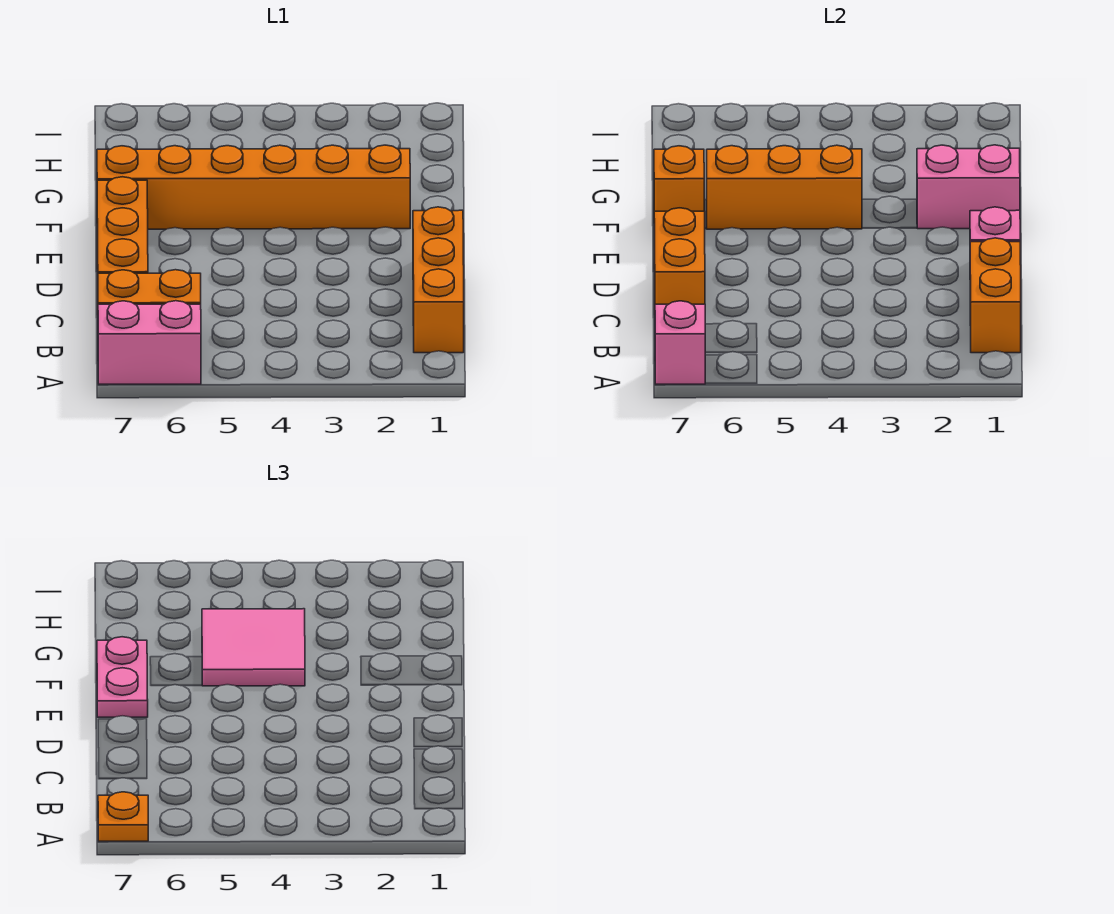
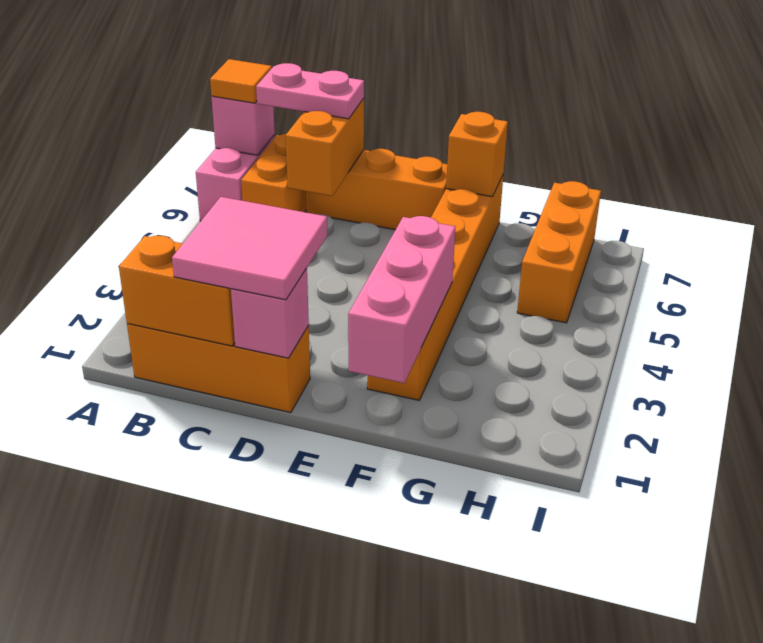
orange plate A7 level 3 -> orange tile A7 level 3
orange brick C7:D7 level 2 -> orange brick C6:C7 level 2
pink plate E7:F7 level 3 -> pink plate B7:C7 level 3
pink brick F1:F2 level 2 -> pink brick F1:F3 level 2
orange brick F4:F6 level 2 -> orange brick H5:H7 level 1
pink tile F4:G5 level 3 -> pink tile C1:D2 level 3

